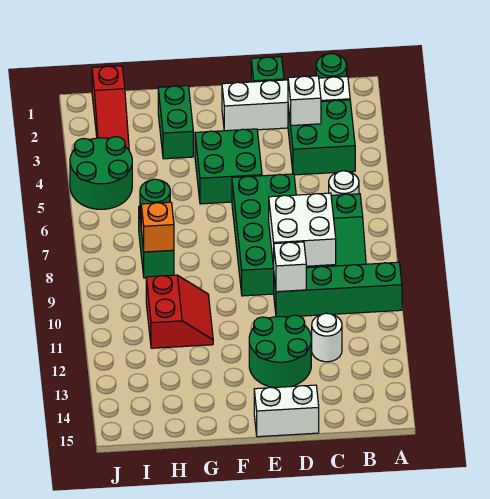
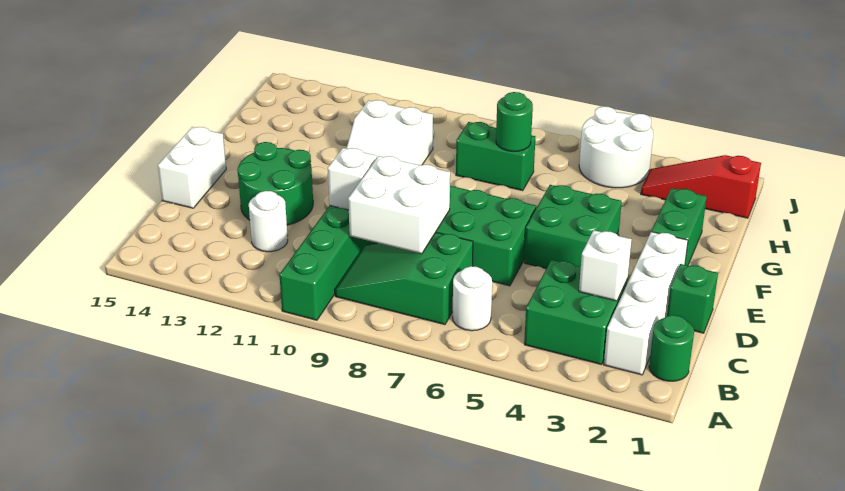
green brick G2:G3 level 1 -> green brick F2:G2 level 1
red slope G10:H11 level 1 top H -> white slope G10:H11 level 1 top H
orange brick H8 level 2 -> none
green round brick I4:J5 level 1 -> white round brick I4:J5 level 1

